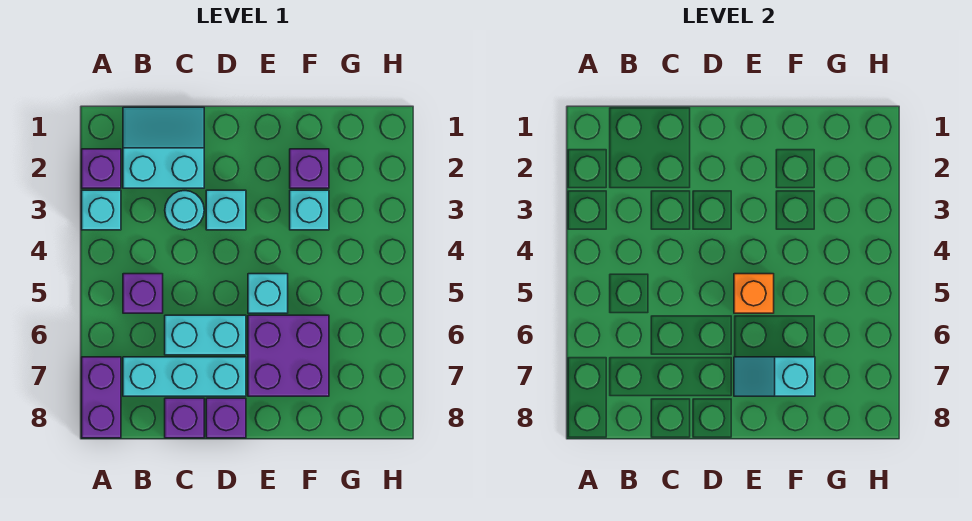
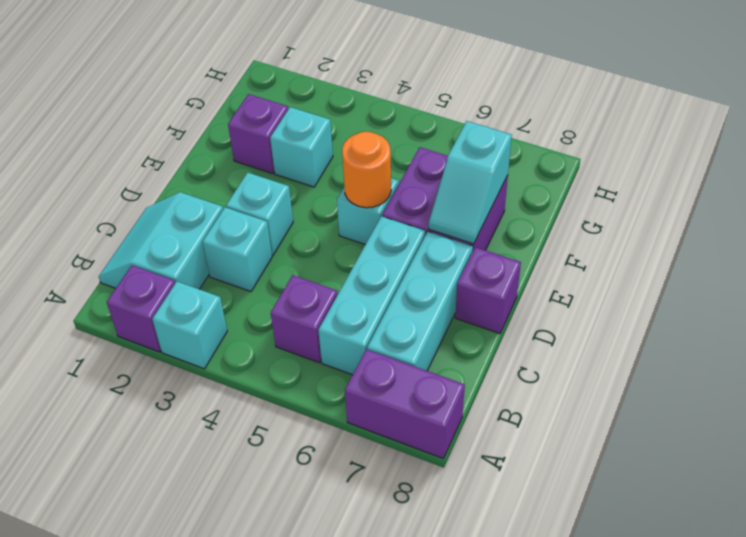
cyan round brick C3 level 1 -> cyan brick C3 level 1
cyan brick C6:D6 level 1 -> cyan brick B6:D6 level 1
purple brick C8 level 1 -> none
orange brick E5 level 2 -> orange round brick E5 level 2

